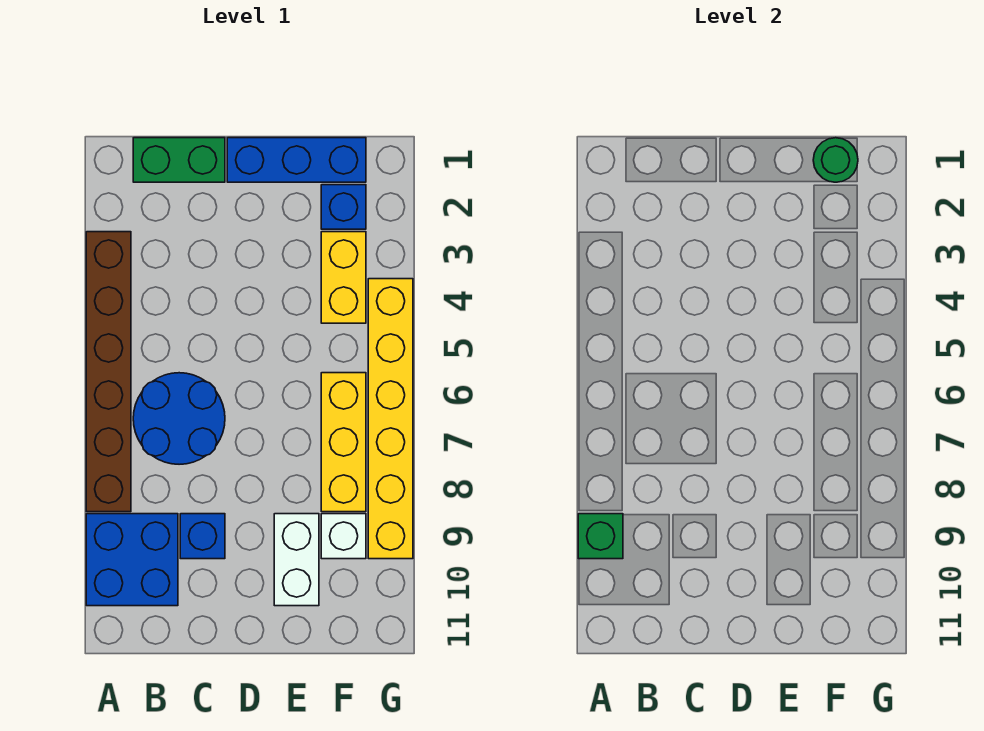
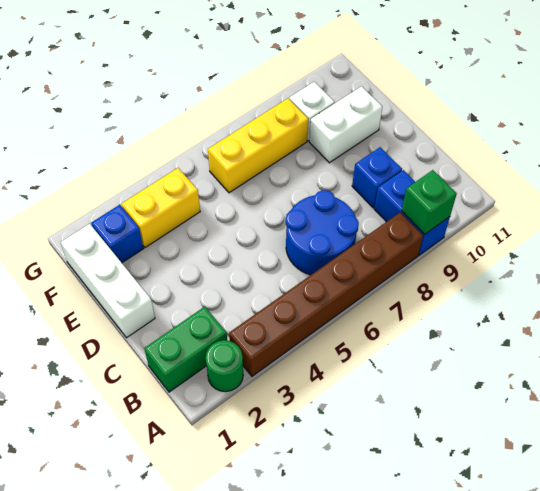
blue brick A9:B10 level 1 -> blue brick A9:B9 level 1
green brick B1:C1 level 1 -> green brick B1:B2 level 1
blue brick D1:F1 level 1 -> white brick D1:F1 level 1
green round brick F1 level 2 -> green round brick A2 level 1
yellow brick G4:G9 level 1 -> none

